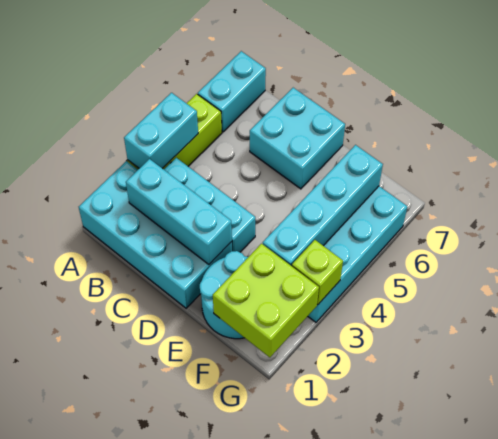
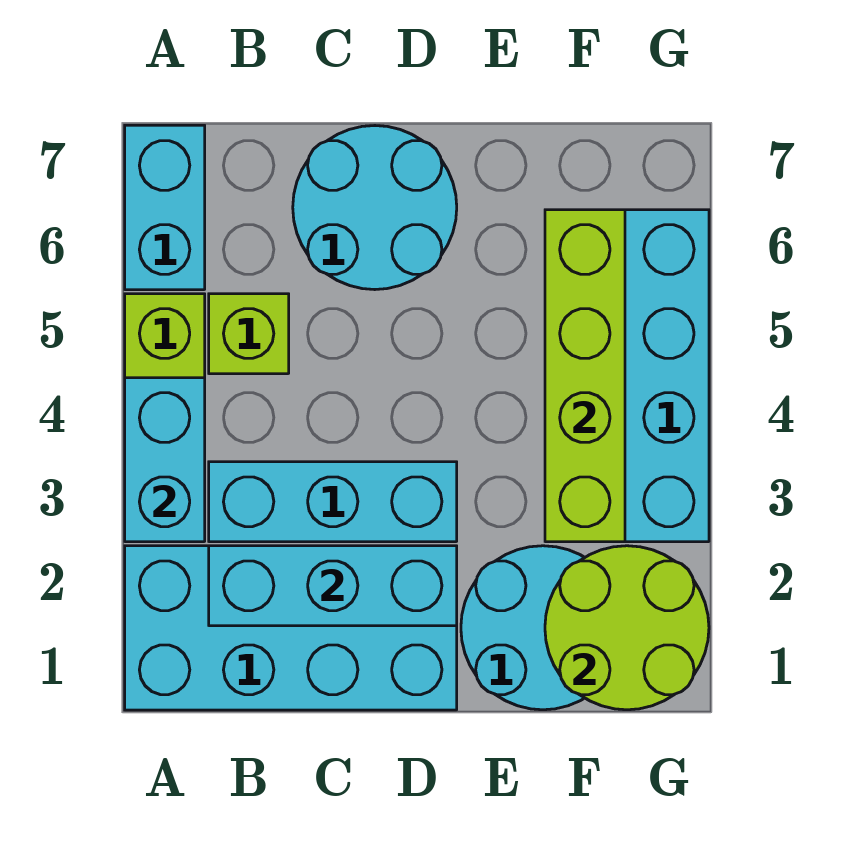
cyan brick C6:D7 level 1 -> cyan round brick C6:D7 level 1
lime brick F1:G2 level 2 -> lime round brick F1:G2 level 2
cyan brick F3:F6 level 2 -> lime brick F3:F6 level 2
lime brick G3 level 2 -> lime brick B5 level 1

